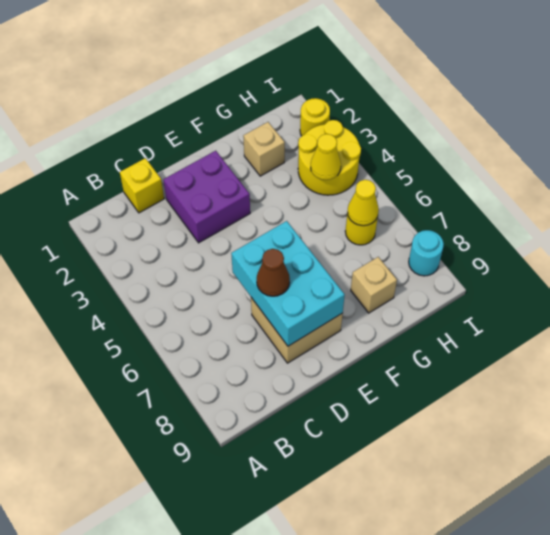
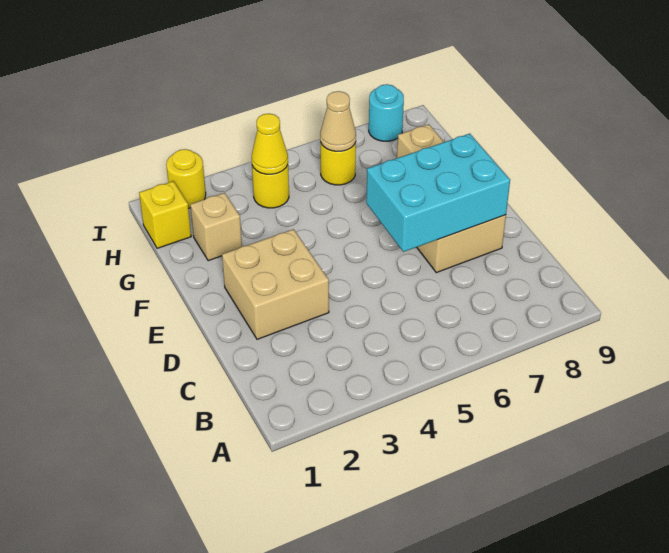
yellow brick C1 level 1 -> yellow brick H1 level 1
purple brick D2:E3 level 1 -> tan brick D2:E3 level 1
brown cone D7 level 3 -> none
yellow round brick H3:I4 level 1 -> yellow round brick H4 level 1
yellow cone H6 level 2 -> tan cone H6 level 2

